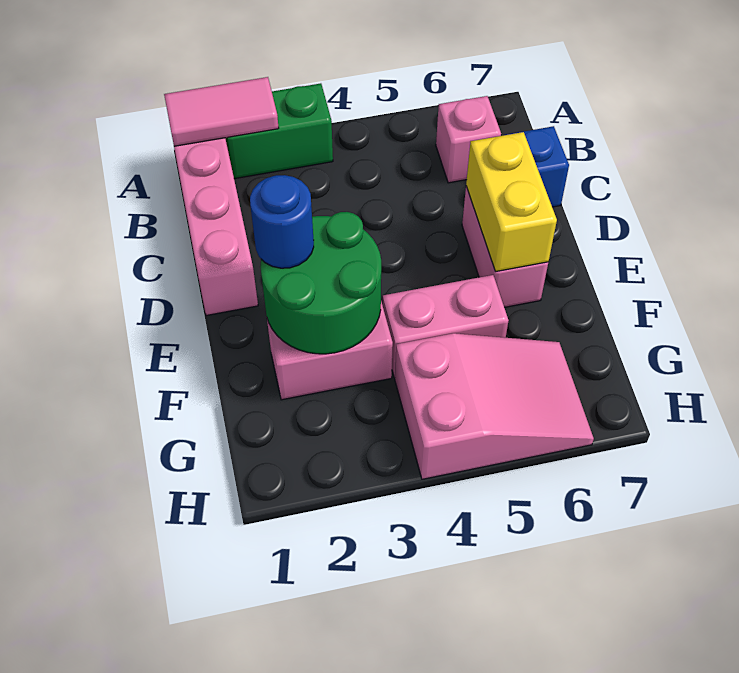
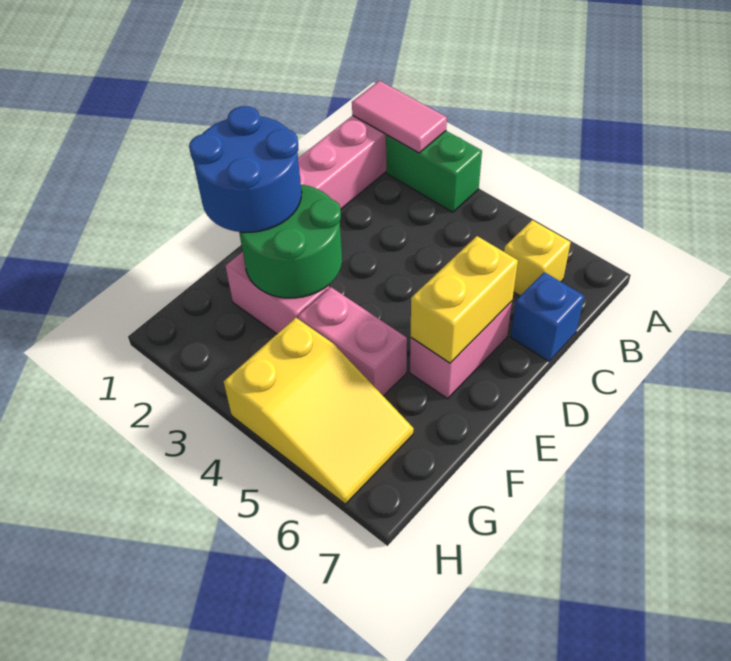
pink brick B6 level 1 -> yellow brick B6 level 1
blue round brick E2 level 3 -> blue round brick E1:F2 level 3
pink slope G4:H6 level 1 top 4 -> yellow slope G4:H6 level 1 top 4

